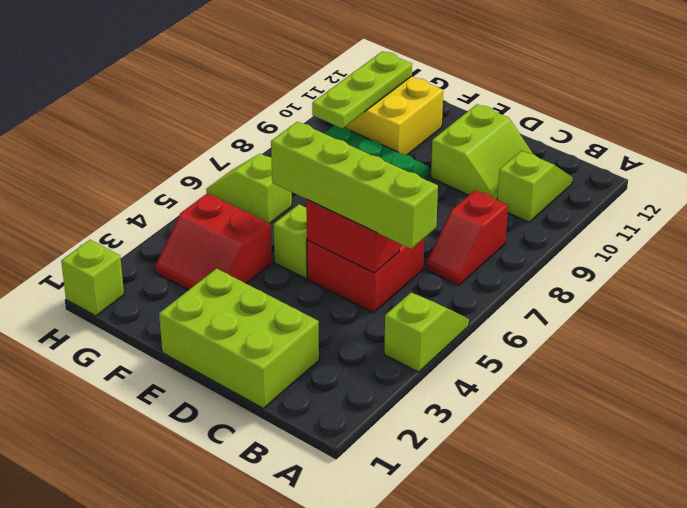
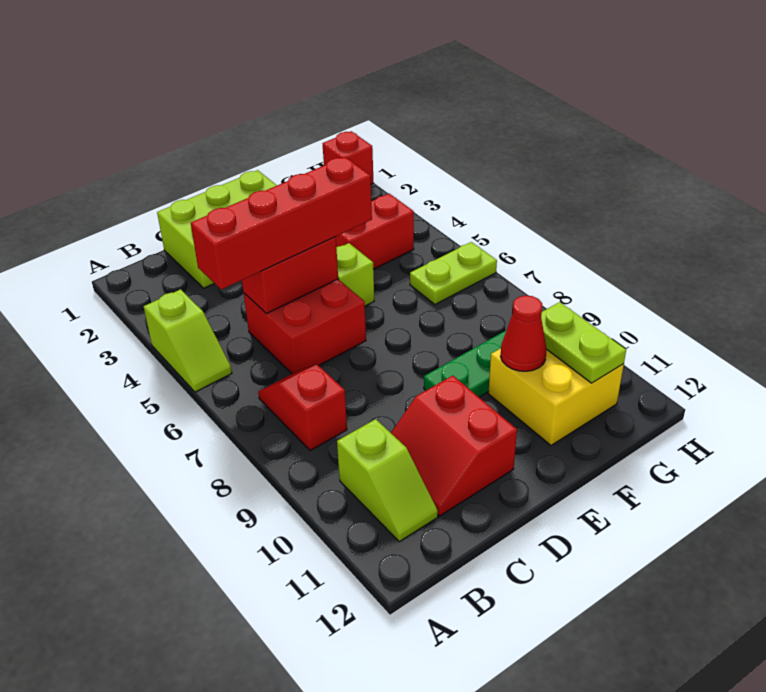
lime brick B5:E5 level 3 -> red brick B5:E5 level 3
lime slope C10:D11 level 1 top D -> red slope C10:D11 level 1 top D
none -> red cone F10 level 2
lime slope G6:H6 level 1 top G -> lime plate G6:H6 level 1
lime plate G9:G11 level 2 -> lime plate G10:G11 level 2
lime brick H1 level 1 -> red brick H1 level 1

